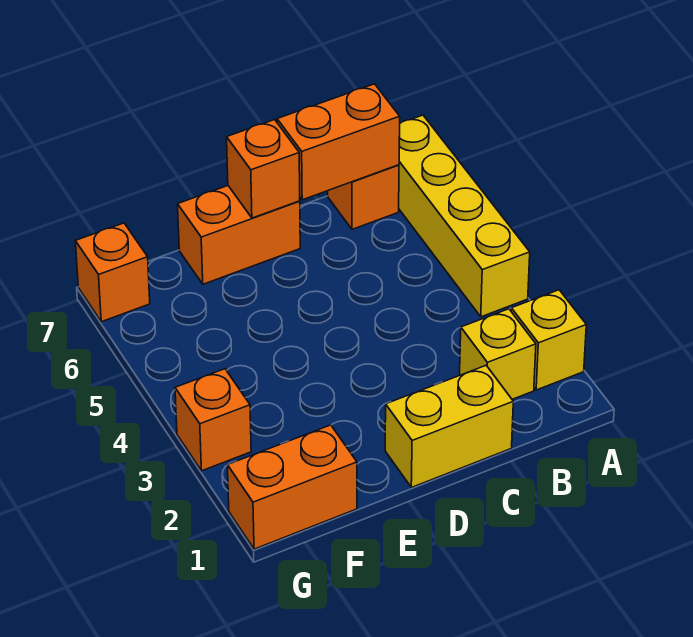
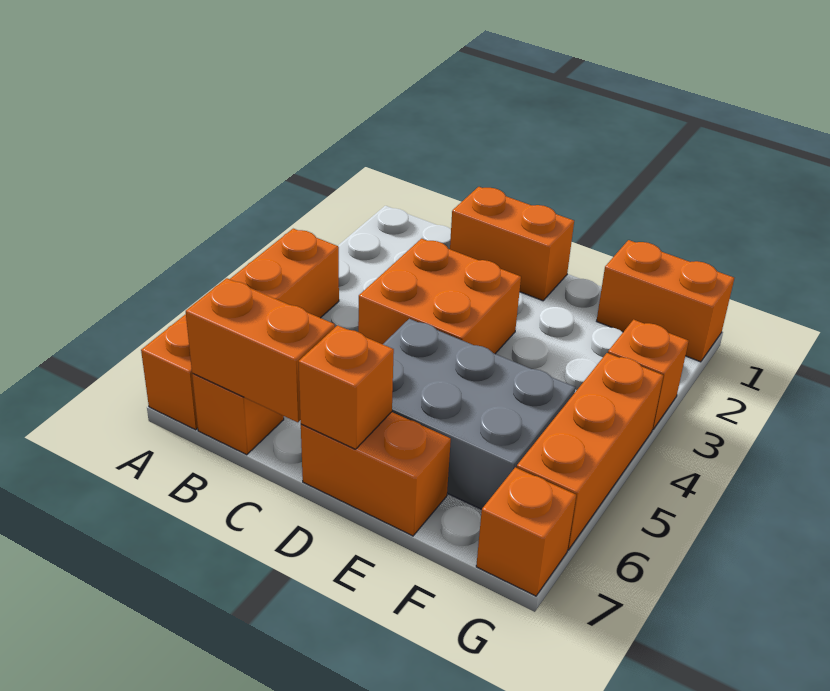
yellow brick A2 level 1 -> none
yellow brick A4:A7 level 1 -> orange brick A4:A7 level 1
yellow brick B2 level 1 -> none
yellow brick C1:D1 level 1 -> orange brick C1:D1 level 1
none -> orange brick C3:D4 level 1
none -> grey brick D5:F6 level 1
none -> orange brick G4:G6 level 1

